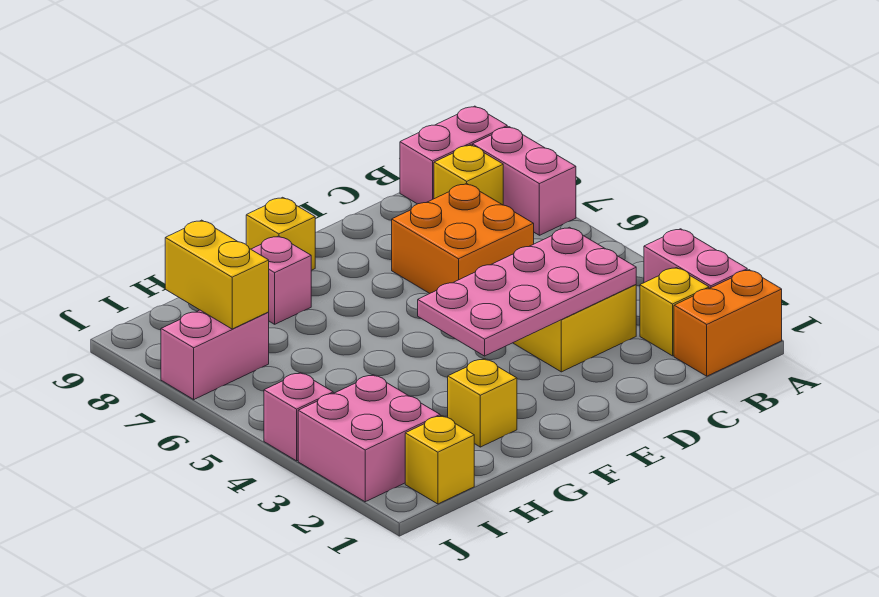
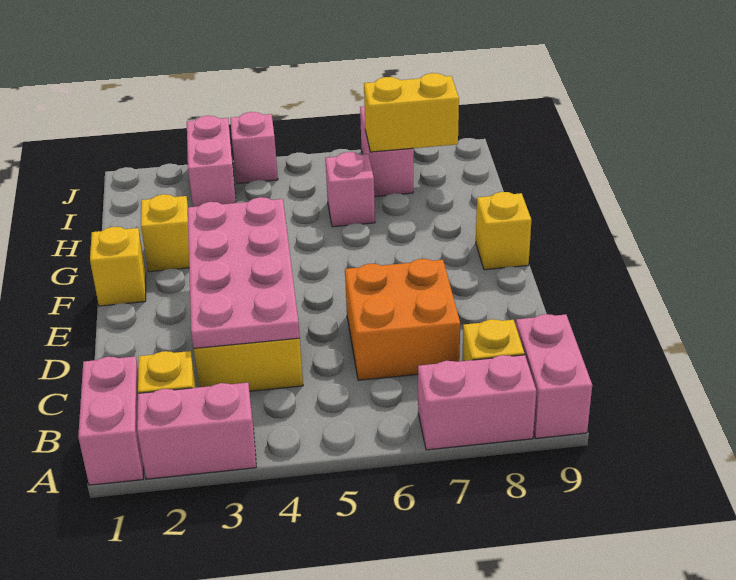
orange brick A1:B1 level 1 -> pink brick A1:B1 level 1
pink brick G8 level 1 -> pink brick H6 level 1
yellow brick I1 level 1 -> yellow brick F1 level 1
pink brick I2:J3 level 1 -> pink brick I3:J3 level 1

